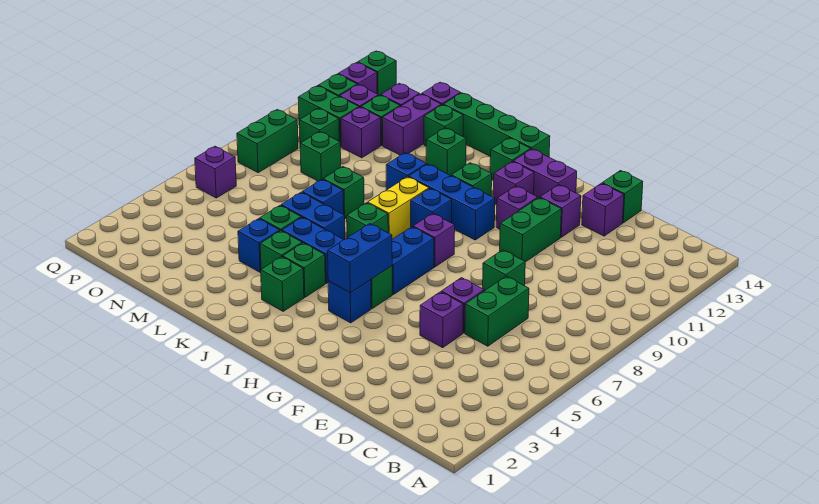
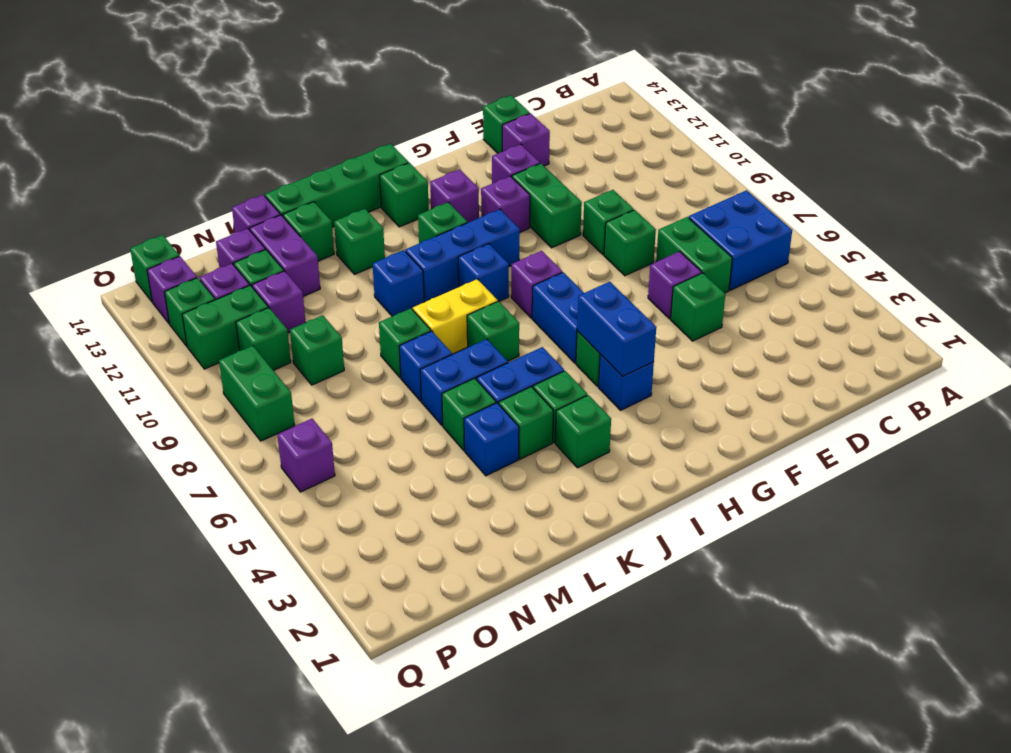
none -> blue brick B6:C7 level 1
purple brick E5 level 1 -> green brick E5 level 1
none -> green brick E9 level 1
purple brick G13:H13 level 1 -> none
yellow brick J8:J9 level 1 -> yellow brick J8:K8 level 1

